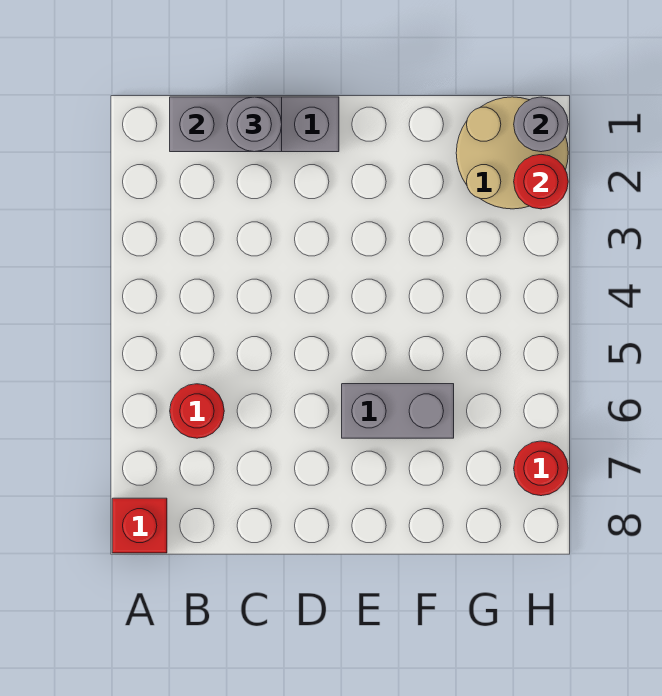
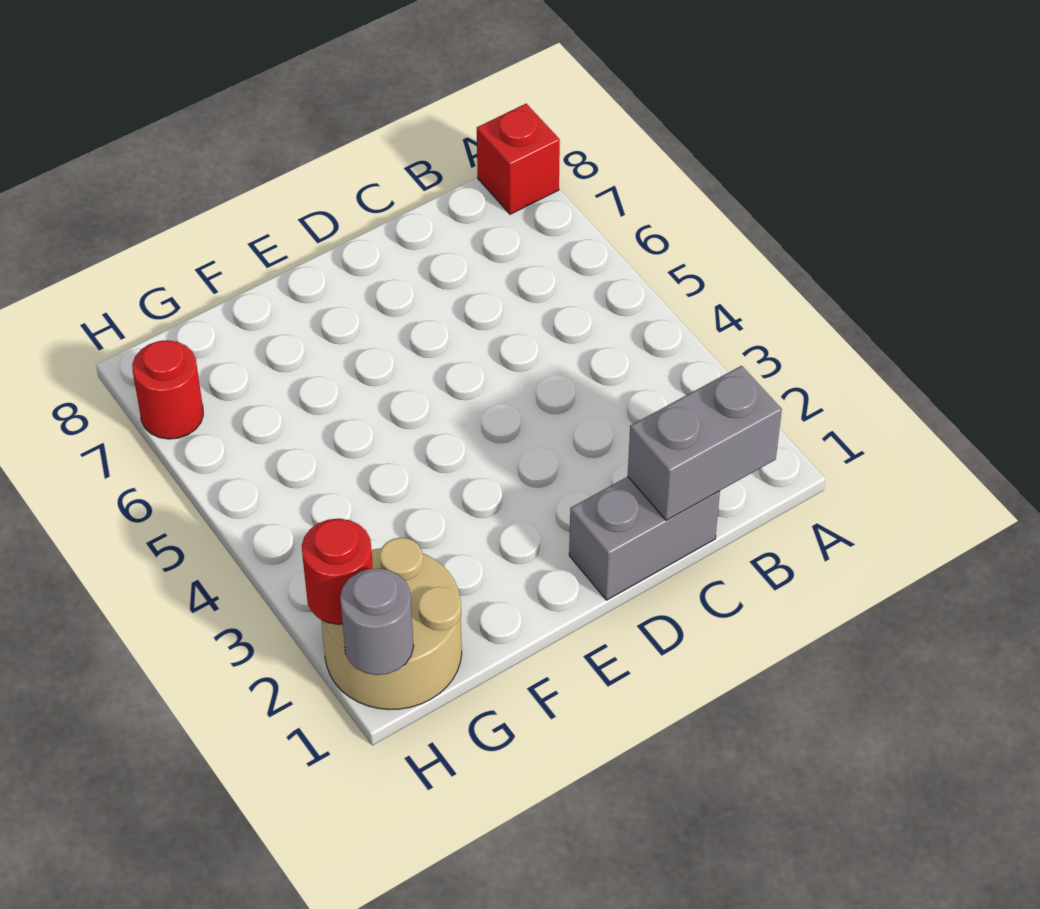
red round brick B6 level 1 -> none
grey round brick C1 level 3 -> none
grey brick E6:F6 level 1 -> none

